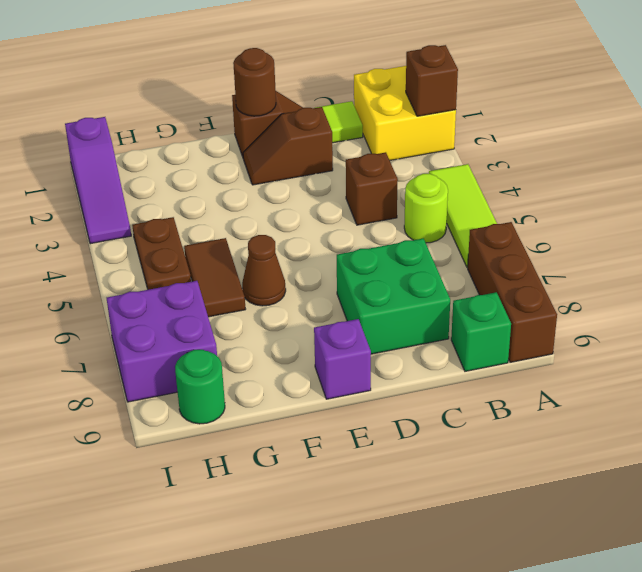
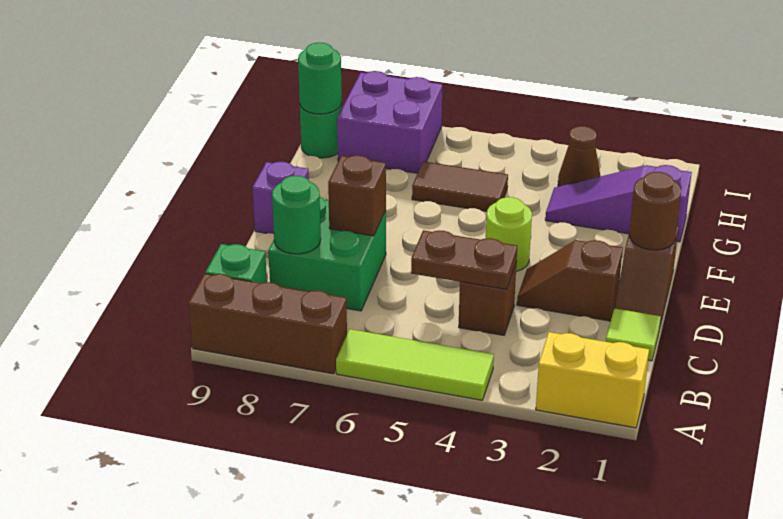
yellow brick A1:B2 level 1 -> yellow brick A1:A2 level 1
brown brick A2 level 2 -> brown brick D7 level 2
lime round brick B5 level 1 -> lime round brick E4 level 1
none -> green round brick C8 level 2
brown slope D2:E2 level 1 top D -> brown slope D2:D3 level 1 top 2
brown cone F6 level 1 -> brown cone H3 level 1
brown plate H4:H5 level 1 -> brown plate C4:C5 level 2
none -> green round brick H9 level 2
purple slope I1:I3 level 1 top 1 -> purple slope G1:G3 level 1 top 1

